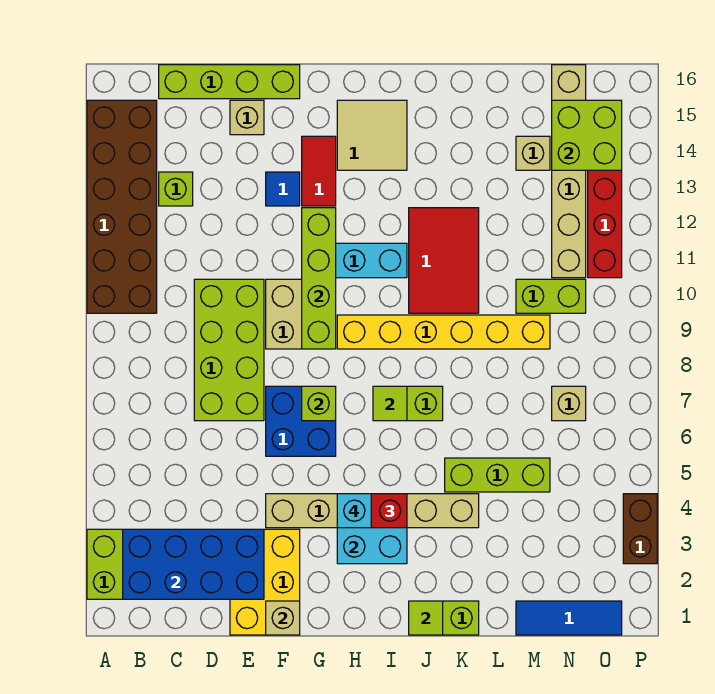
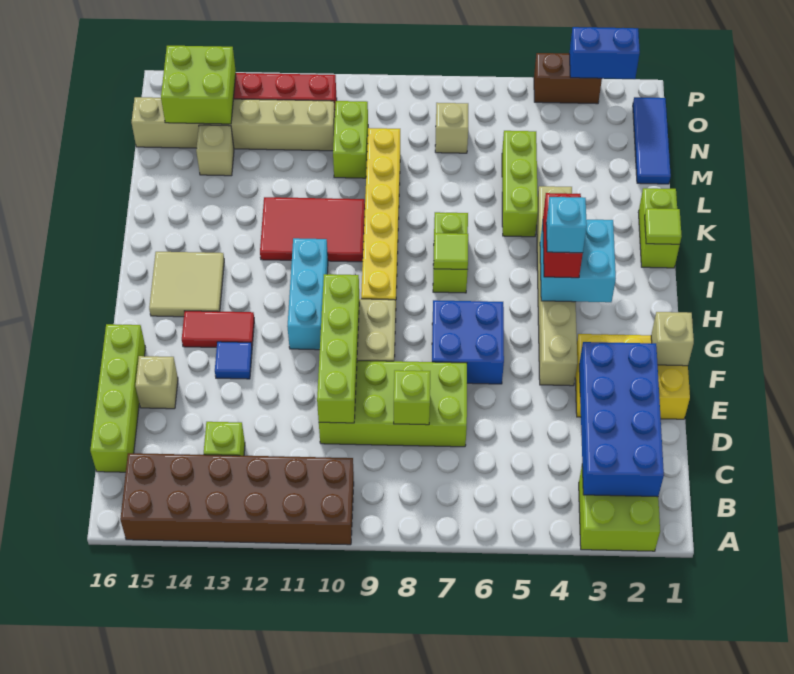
lime brick G7 level 2 -> lime brick D8 level 2
lime brick G9:G12 level 2 -> lime brick D10:G10 level 2
none -> blue brick P2:P3 level 2

